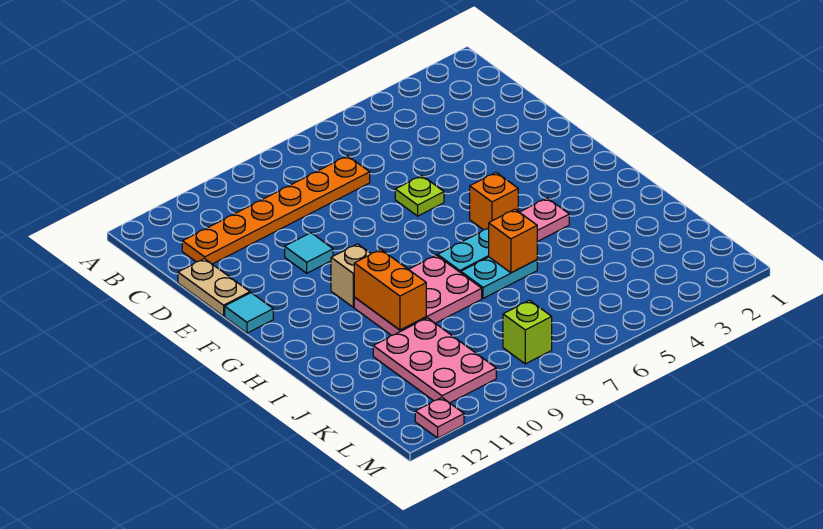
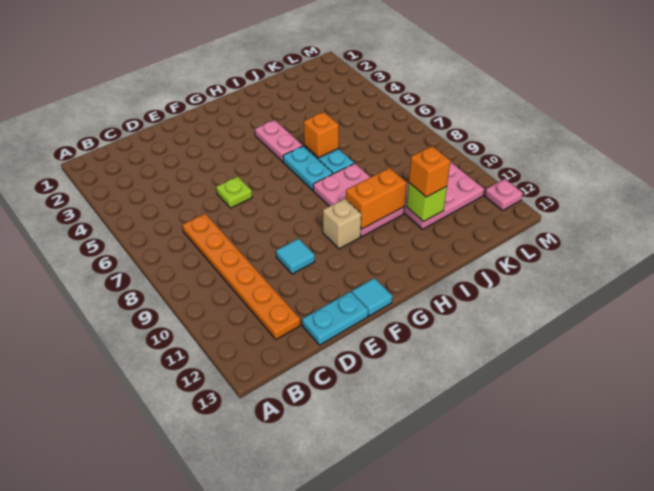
tan plate D13:E13 level 1 -> cyan plate D13:E13 level 1
orange brick G5 level 1 -> orange brick J11 level 3
lime brick L8 level 1 -> lime brick J11 level 2

